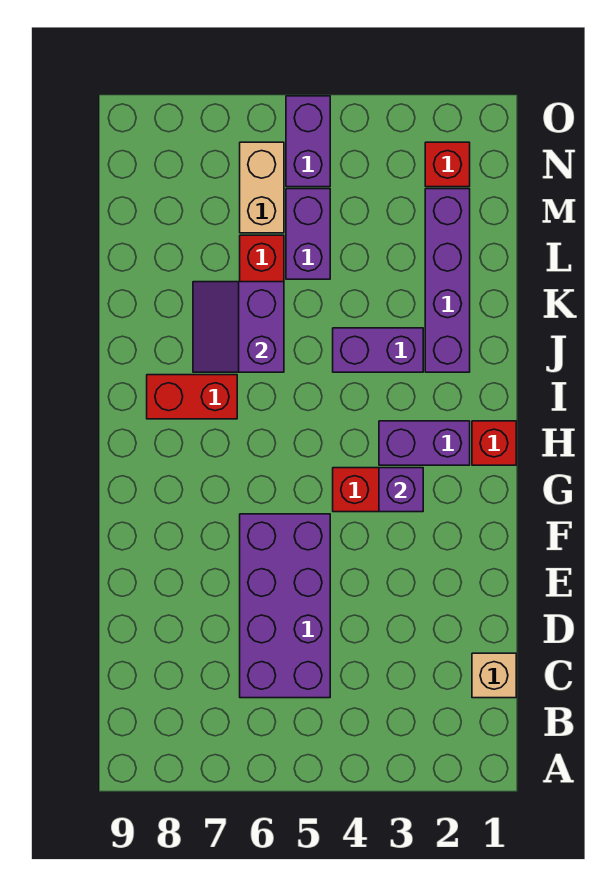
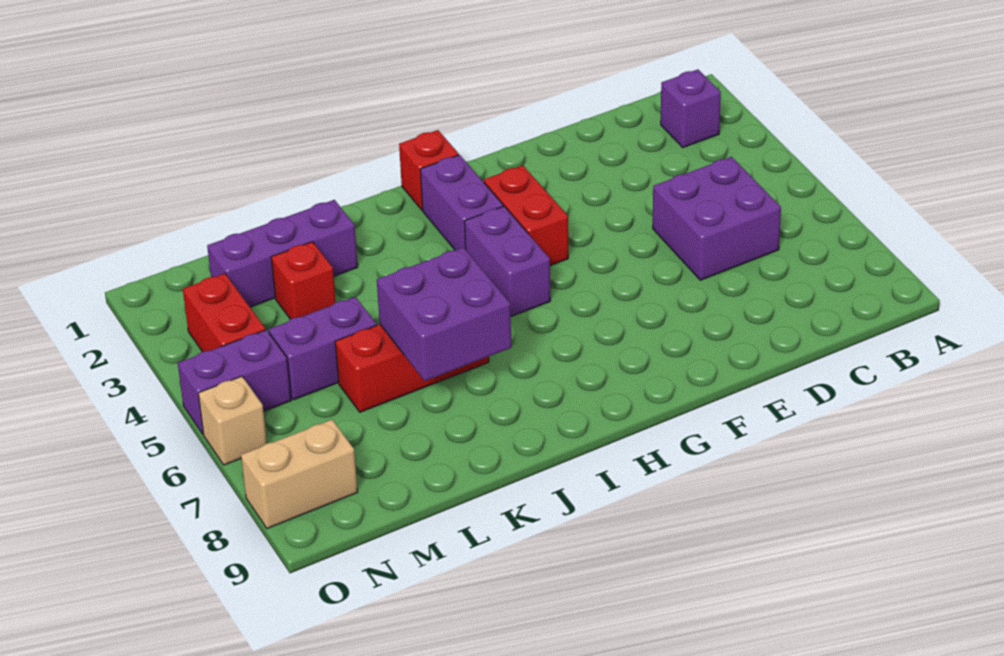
tan brick C1 level 1 -> tan brick O6 level 1
purple brick C5:F6 level 1 -> purple brick C5:D6 level 1
purple brick G3 level 2 -> purple brick B2 level 1
red brick I7:I8 level 1 -> red brick N3:N4 level 1
purple brick J2:M2 level 1 -> purple brick K2:M2 level 1
purple brick J3:J4 level 1 -> purple brick H4:H5 level 1
purple slope J6:K7 level 2 top 6 -> purple brick J6:K7 level 2
tan brick M6:N6 level 1 -> tan brick N8:O8 level 1
red brick N2 level 1 -> red brick L3 level 1

